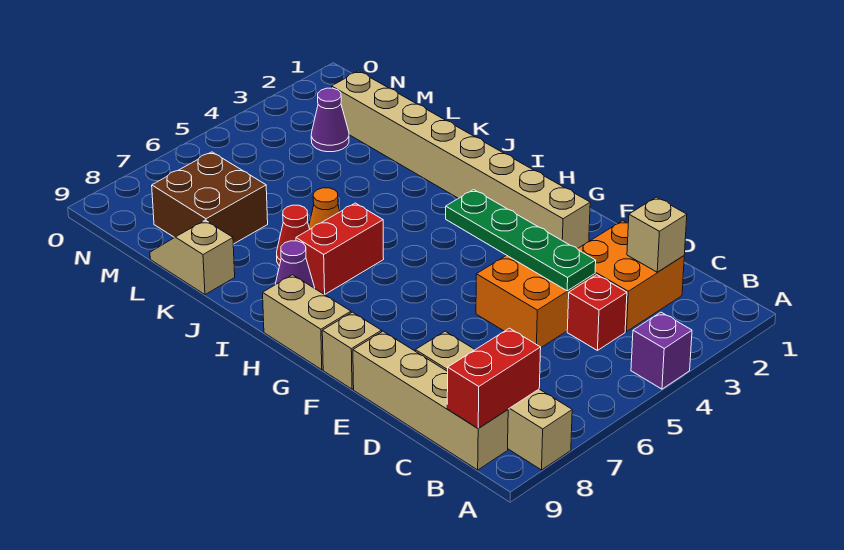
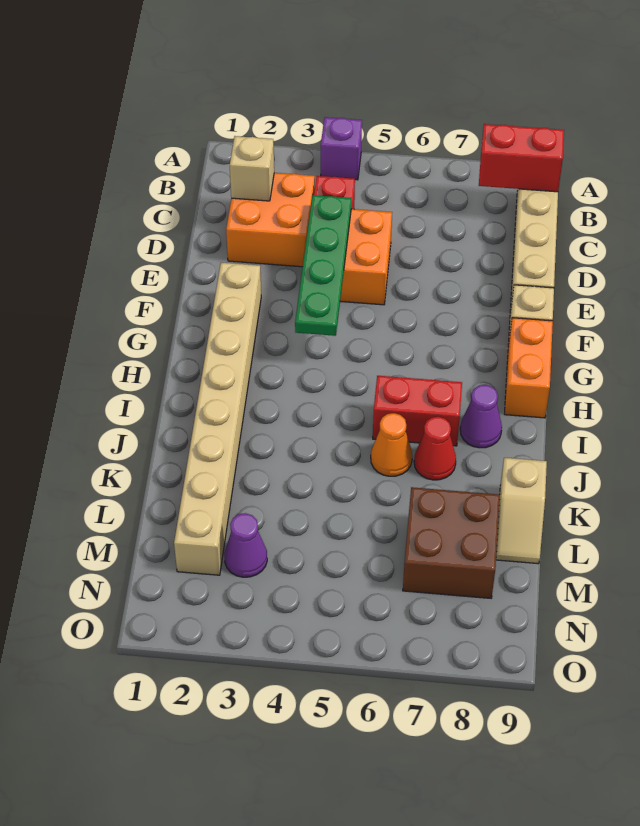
tan brick A8:D8 level 1 -> none
tan brick G9:H9 level 1 -> orange brick G9:H9 level 1

